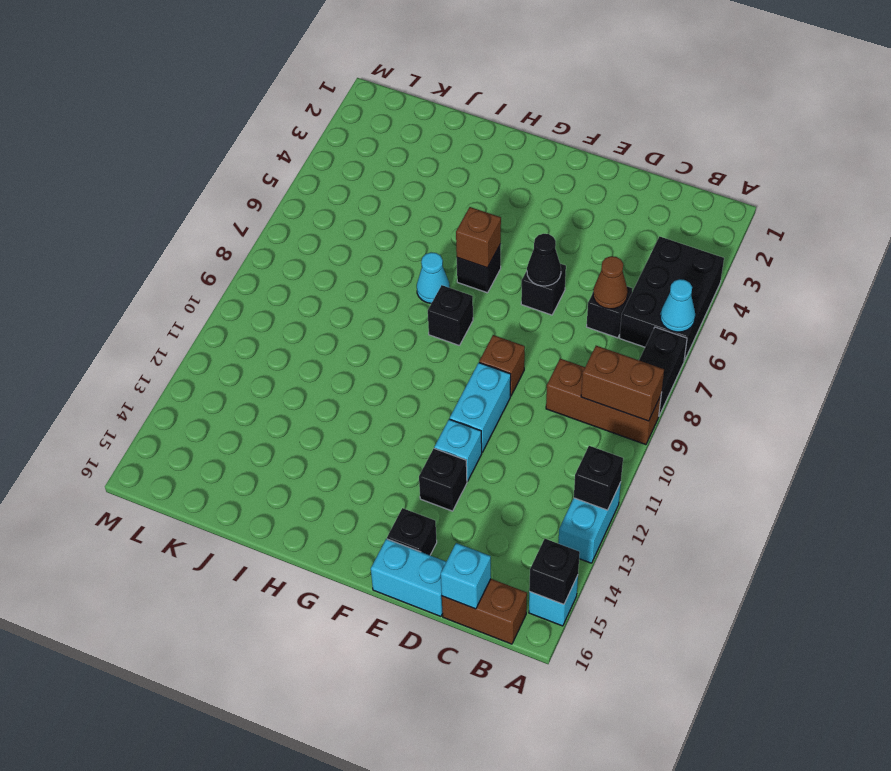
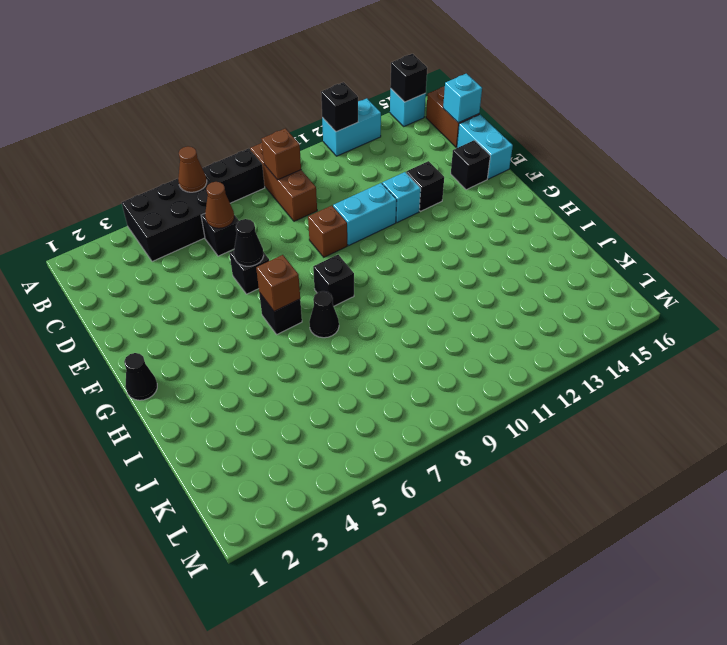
cyan cone A6 level 2 -> brown cone A6 level 2
brown brick A9:B9 level 2 -> brown brick B9 level 2
none -> black cone G1 level 1
cyan cone H7 level 1 -> black cone H7 level 1

